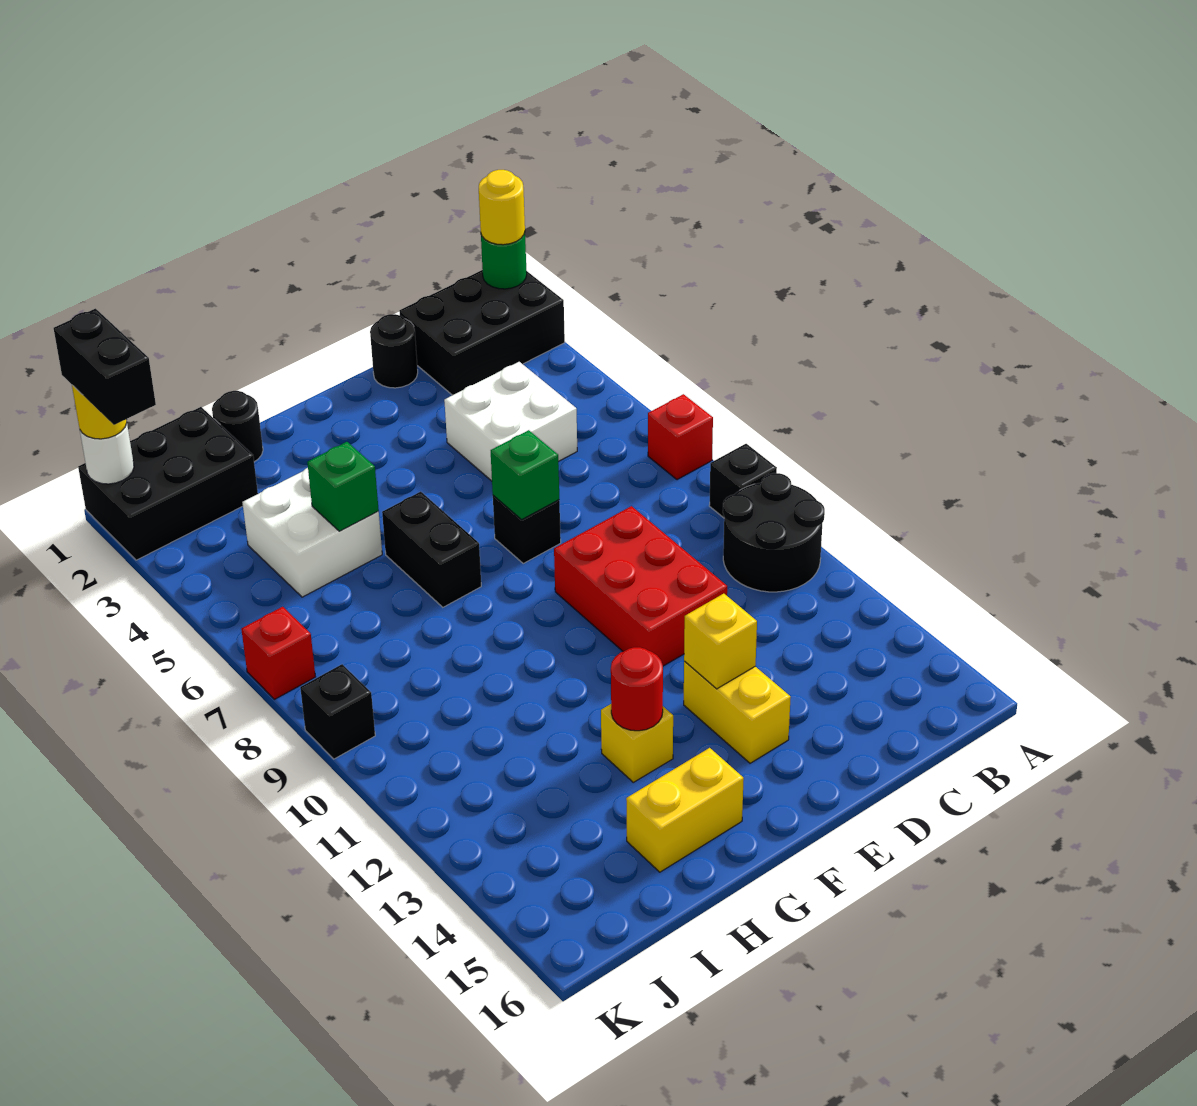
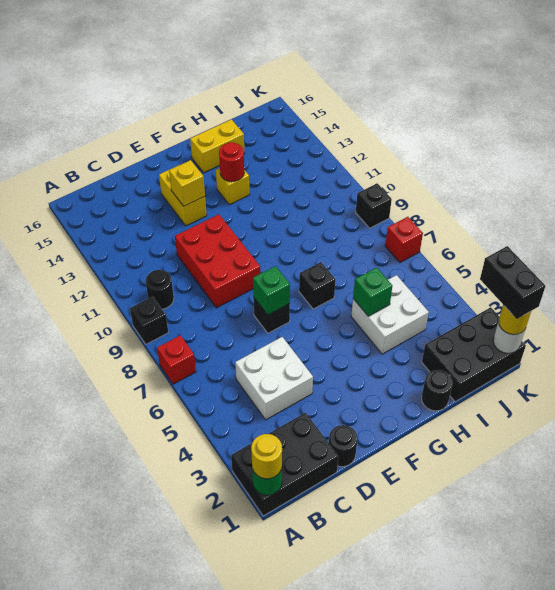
black round brick A10:B11 level 1 -> black round brick B10 level 1
black brick G6:G7 level 1 -> black brick G7 level 1

